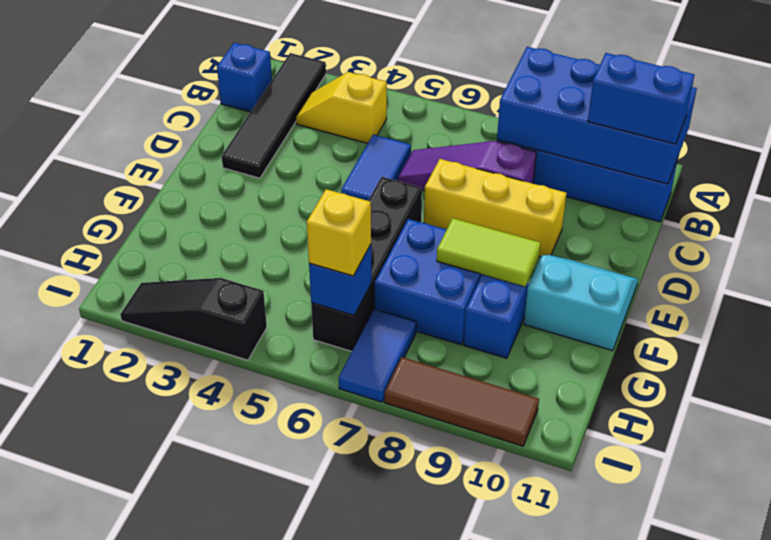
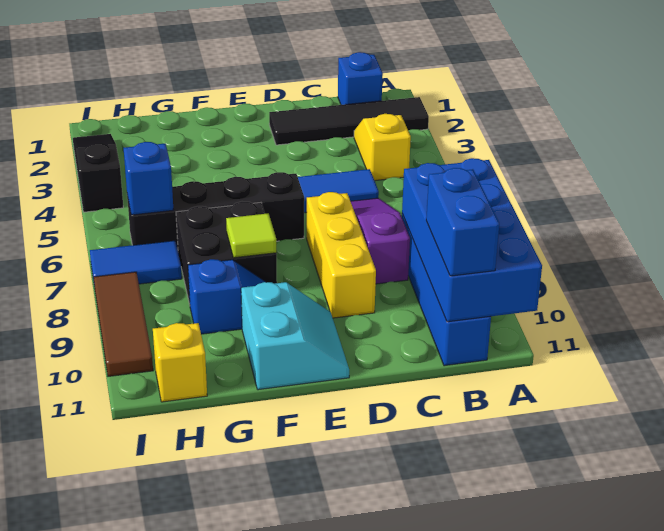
blue brick F7:G8 level 1 -> black brick F7:G8 level 1
lime tile F8:F9 level 2 -> lime tile F8 level 2
yellow brick H6 level 3 -> yellow brick H11 level 1

